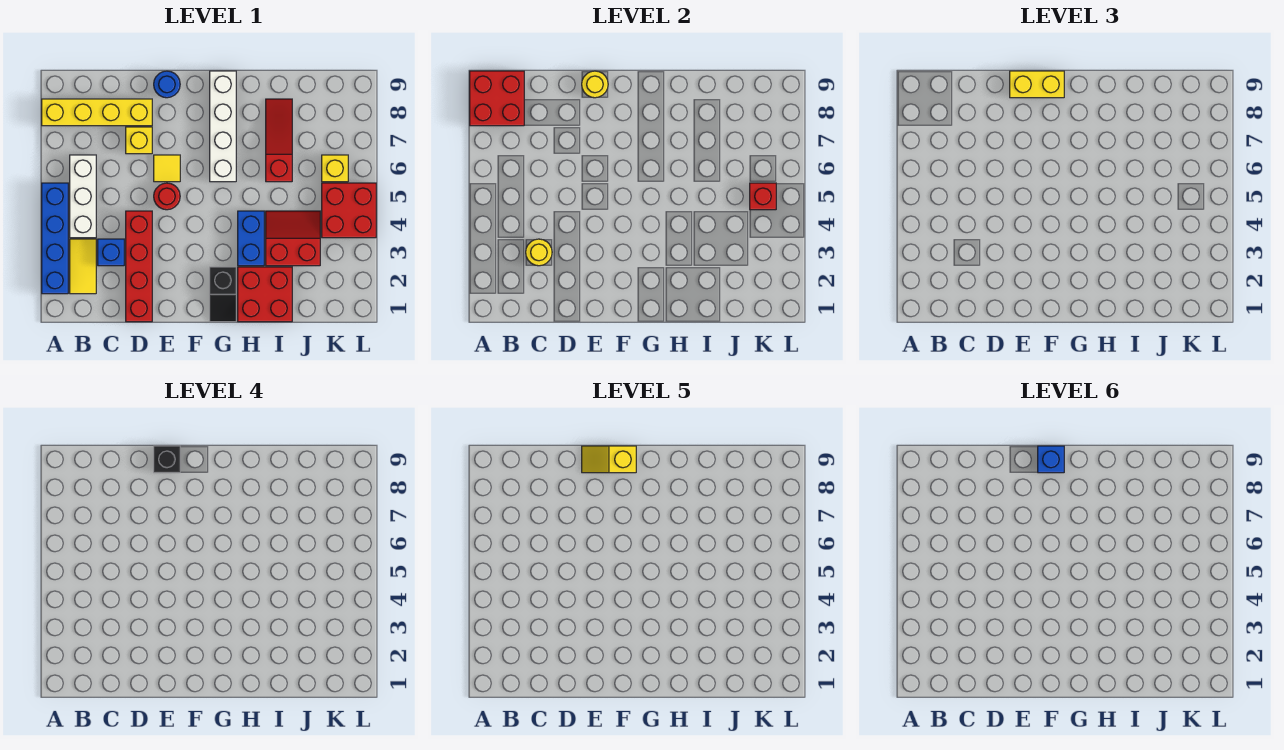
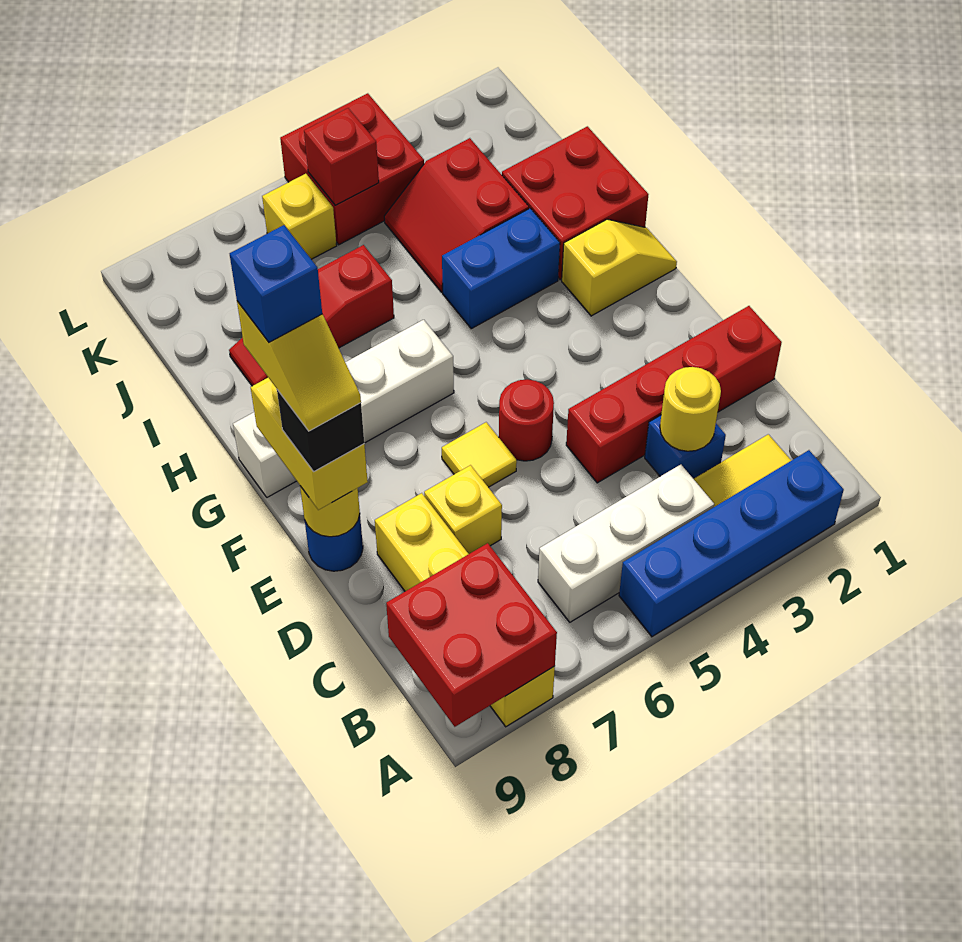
black slope G1:G2 level 1 top 2 -> yellow slope G1:G2 level 1 top 2

